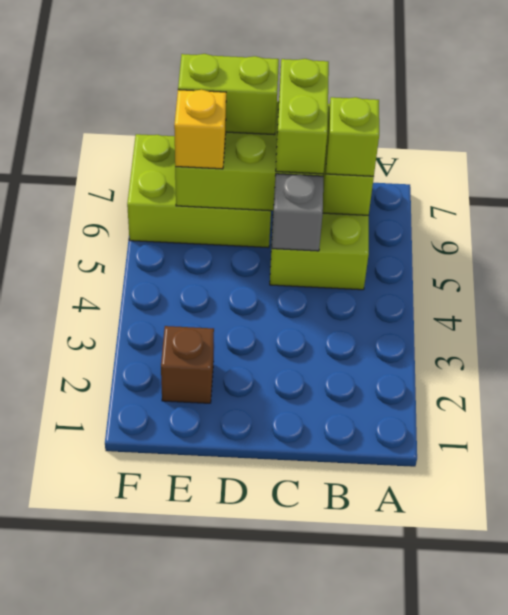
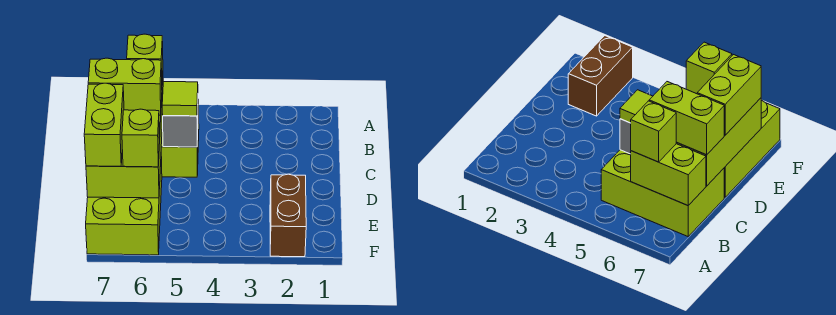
none -> lime tile C5 level 3
brown brick E2 level 1 -> brown brick E2:F2 level 1
yellow brick E6 level 3 -> lime brick E6 level 3

